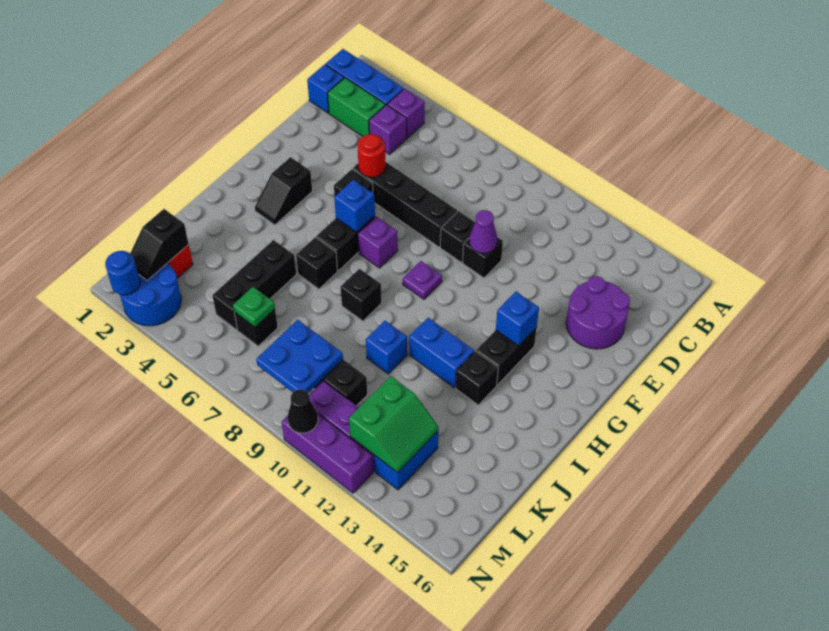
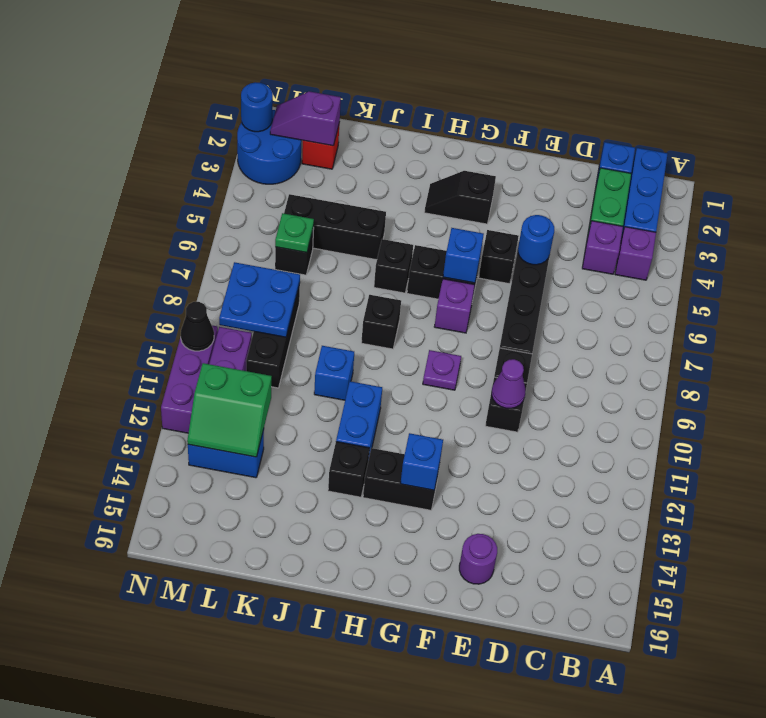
purple round brick D14:E15 level 1 -> purple round brick E15 level 1
red round brick E5 level 2 -> blue round brick E5 level 2
black slope L2:M2 level 2 top L -> purple slope L2:M2 level 2 top L

